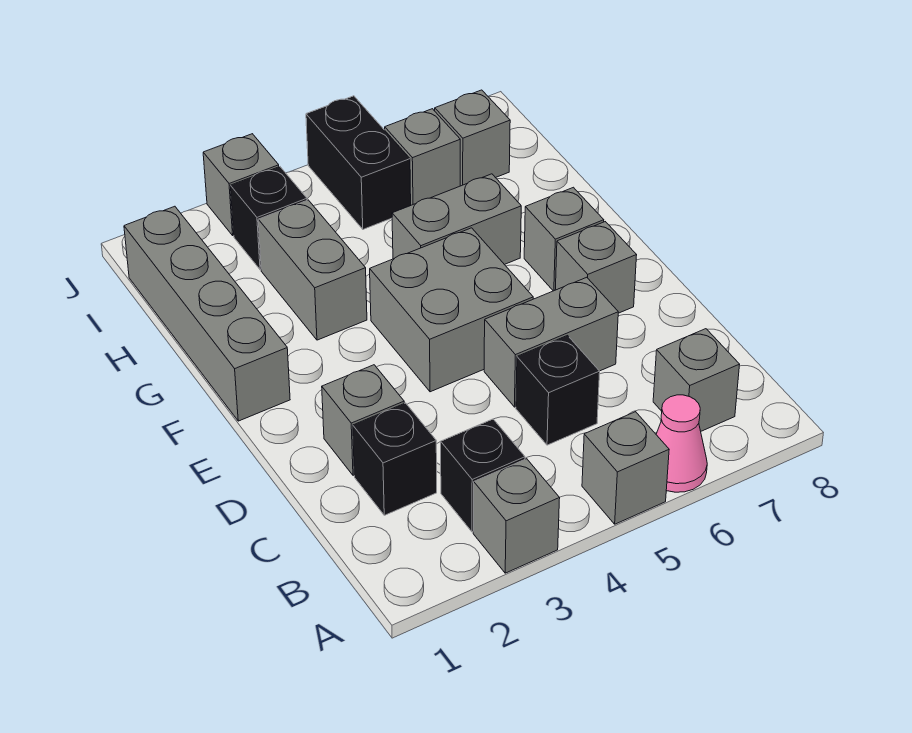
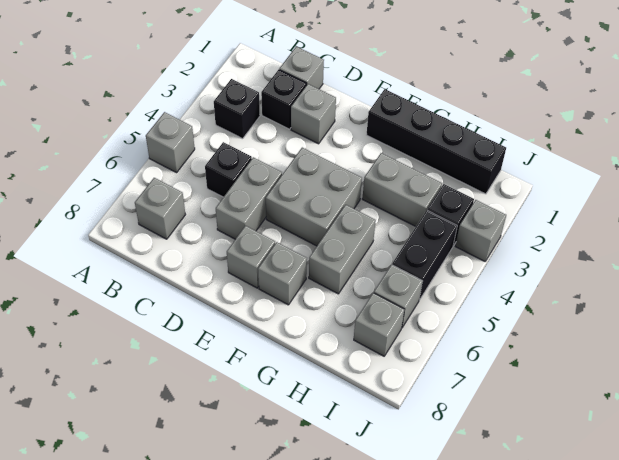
grey brick A3 level 1 -> grey brick C1 level 1
pink cone A6 level 1 -> none
grey brick F1:I1 level 1 -> black brick F1:I1 level 1
black brick I5:J5 level 1 -> black brick I4:I5 level 1

